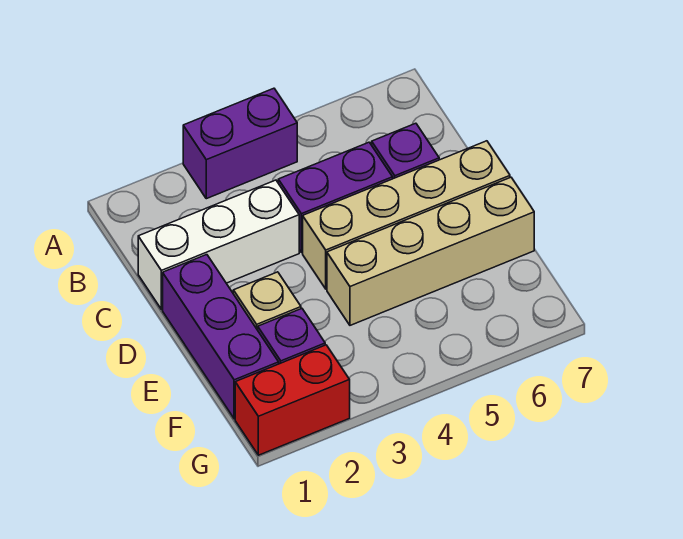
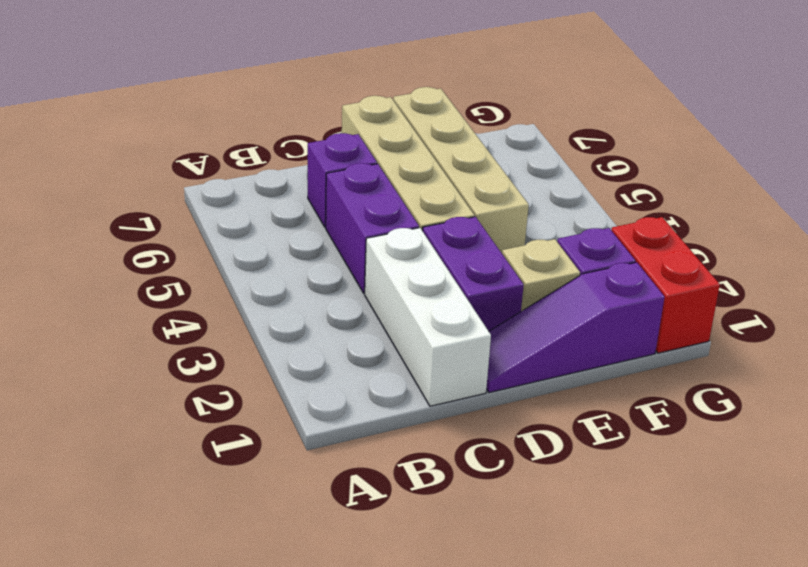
purple brick A3:A4 level 1 -> purple brick D2:D3 level 1
purple brick D1:F1 level 1 -> purple slope D1:F1 level 1 top F

